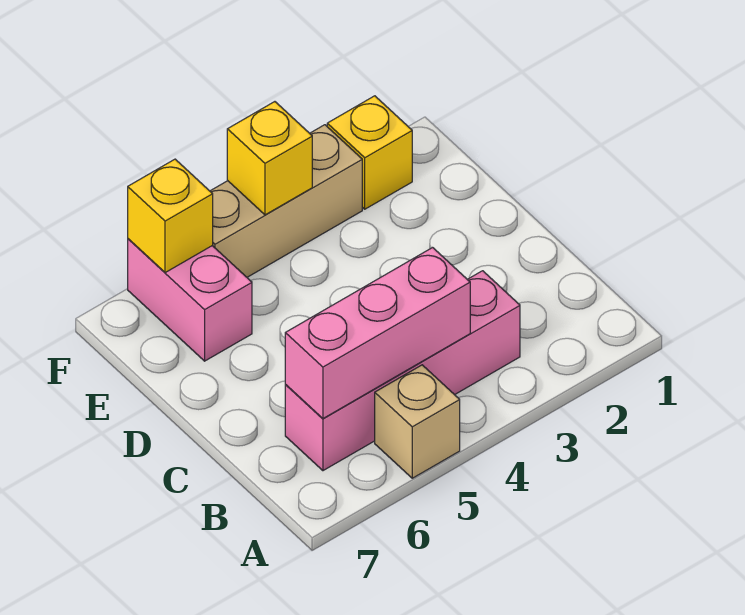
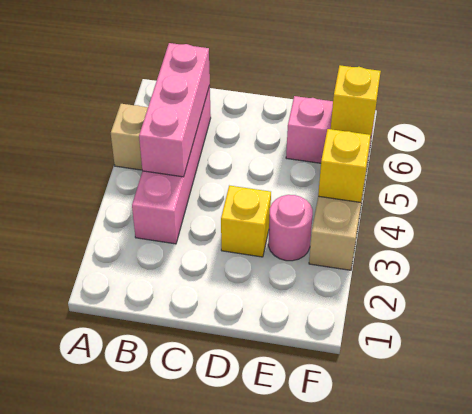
none -> pink round brick E3 level 1
yellow brick F2 level 1 -> yellow brick D3 level 1

